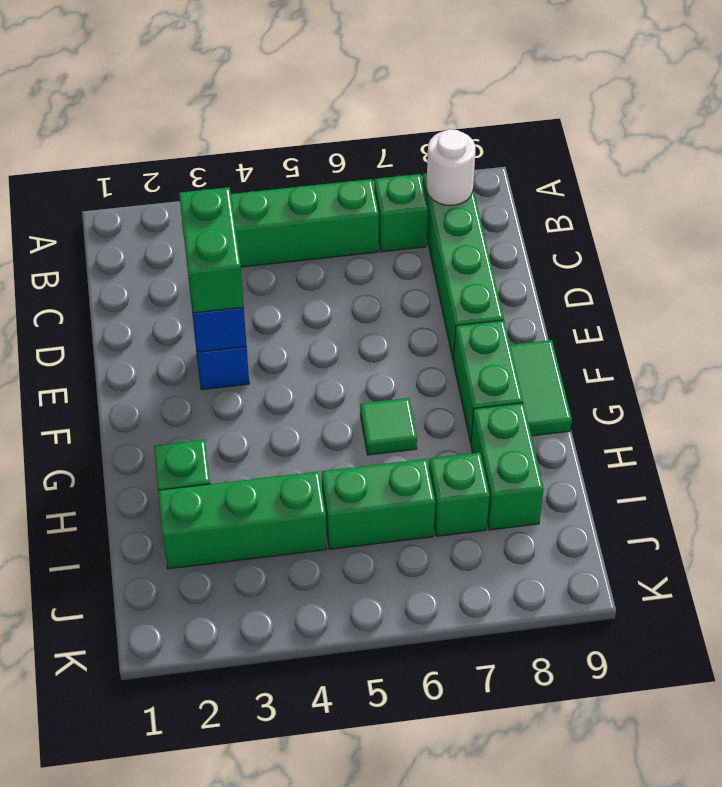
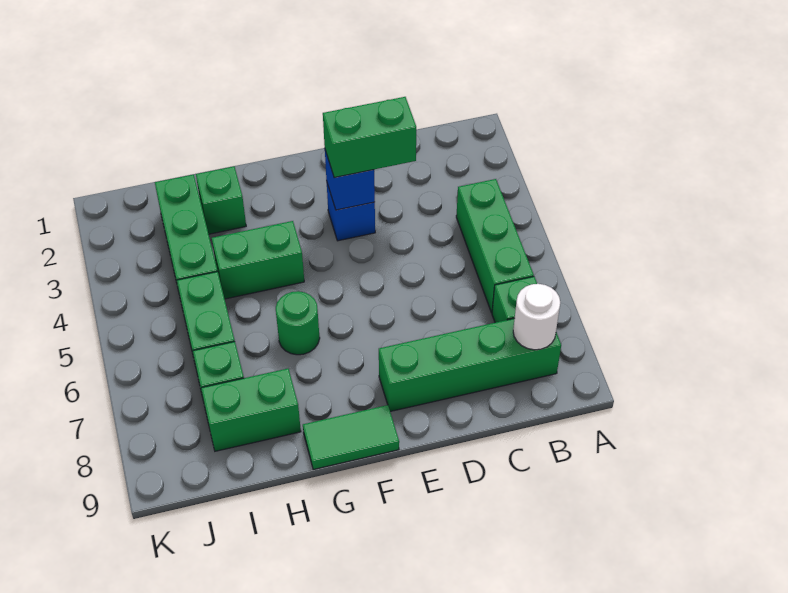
green brick F8:G8 level 1 -> green brick G4:H4 level 1
green tile G6 level 1 -> green round brick G6 level 1

